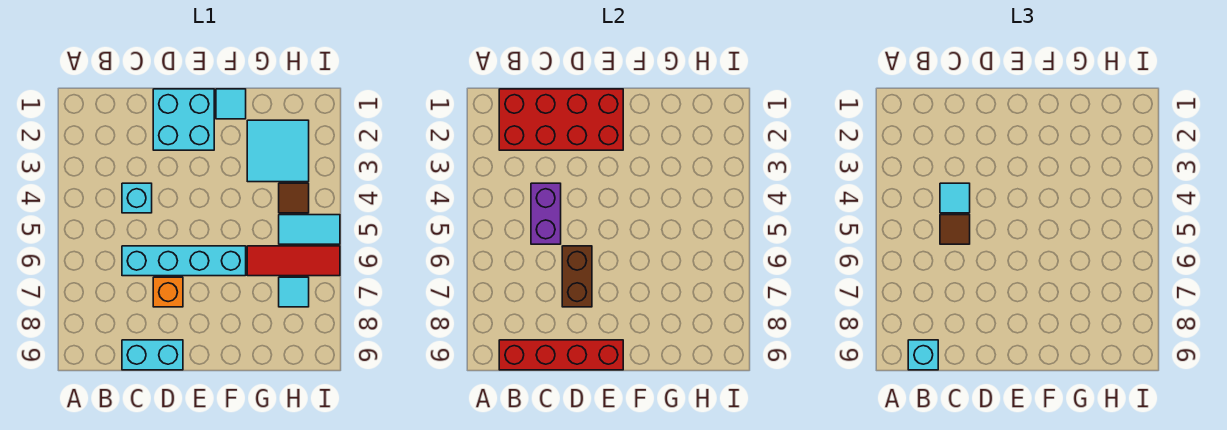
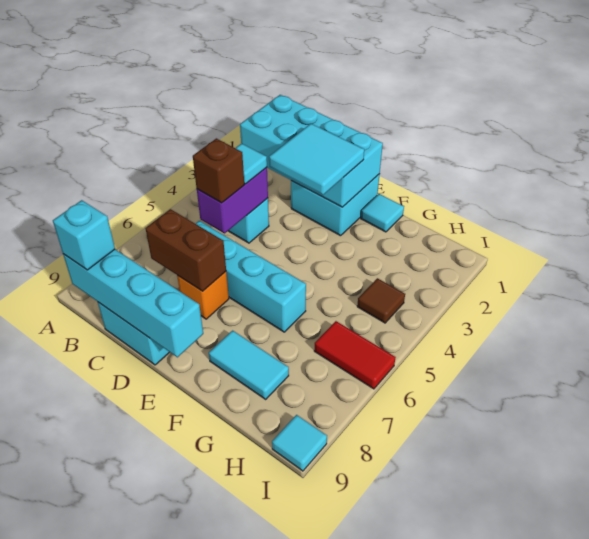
red brick B1:E2 level 2 -> cyan brick B1:E2 level 2
red brick B9:E9 level 2 -> cyan brick B9:E9 level 2
brown tile C5 level 3 -> brown brick C5 level 3
brown brick D6:D7 level 2 -> brown brick C7:D7 level 2
cyan tile G2:H3 level 1 -> cyan tile D2:E3 level 3
red tile G6:I6 level 1 -> red tile H6:I6 level 1
cyan tile H5:I5 level 1 -> cyan tile F8:G8 level 1
cyan tile H7 level 1 -> cyan tile I9 level 1

